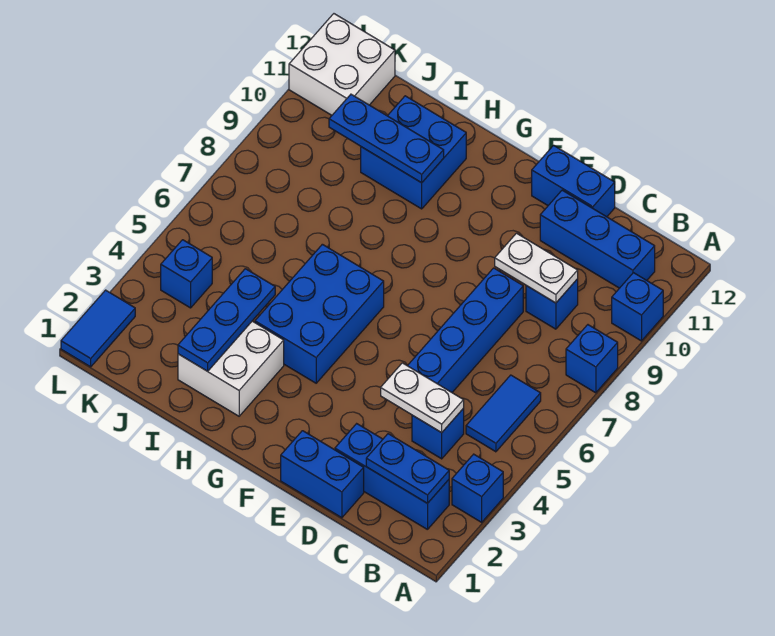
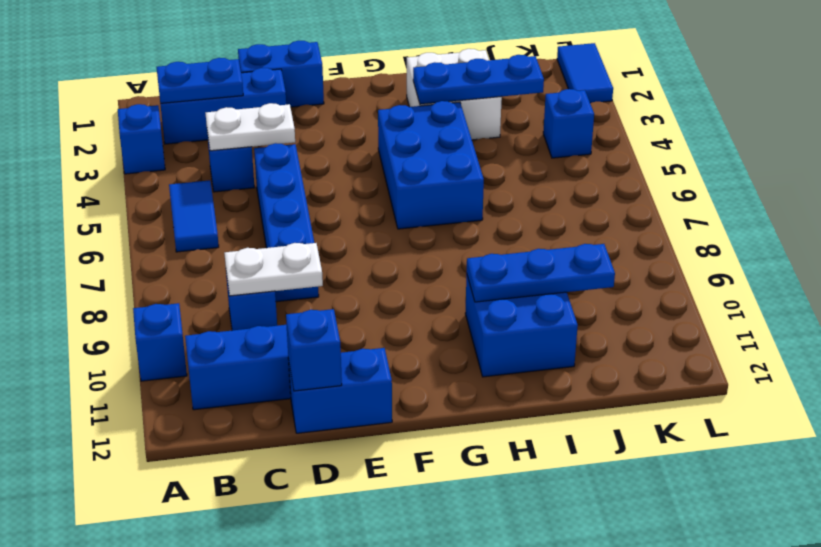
blue brick A8 level 1 -> blue brick D12 level 2
blue plate I2:I4 level 2 -> blue plate H3:J3 level 2
white brick K11:L12 level 1 -> none

